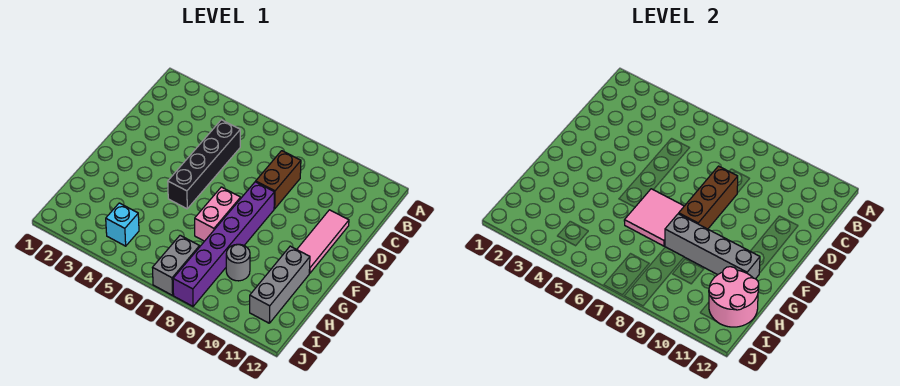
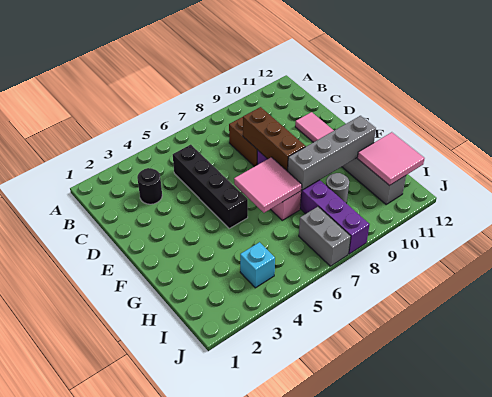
none -> black round brick C3 level 1
pink round brick H11:I12 level 2 -> pink tile H11:I12 level 2

